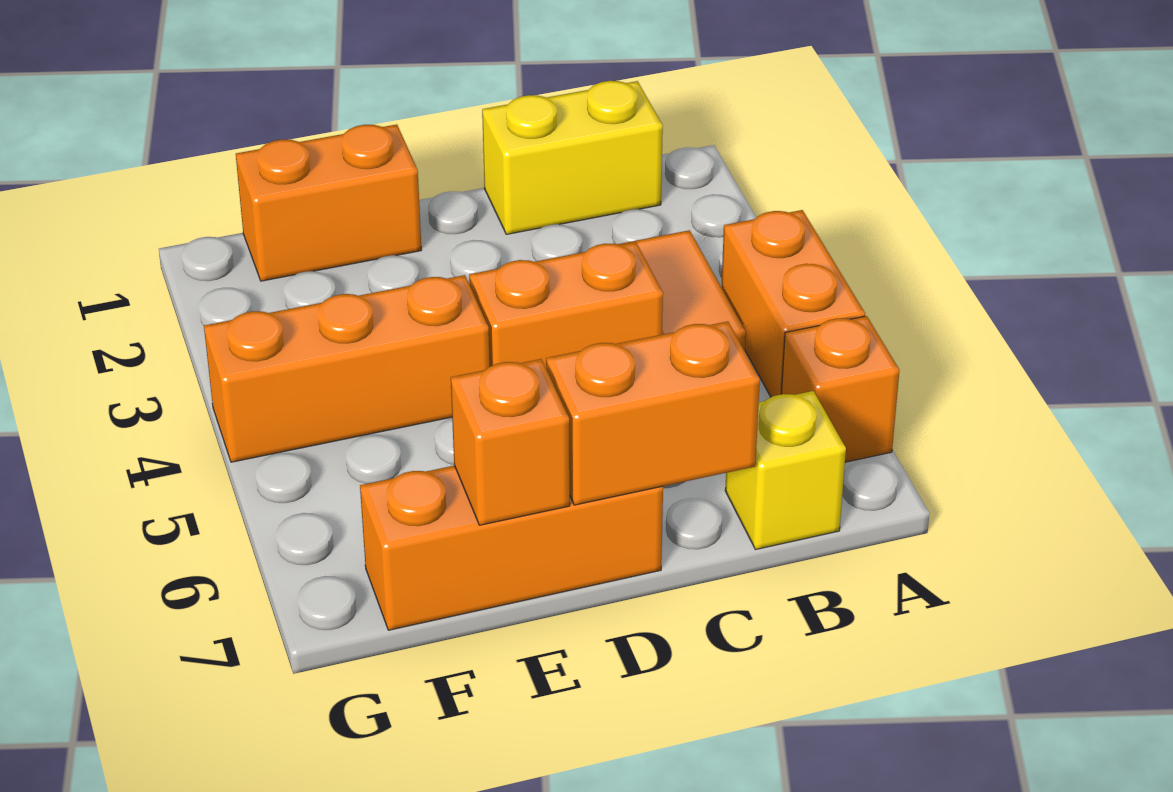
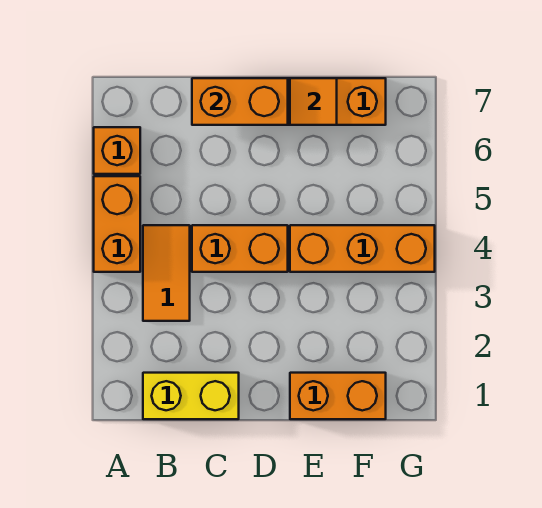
yellow brick B7 level 1 -> none
orange brick E7 level 2 -> orange tile E7 level 2

